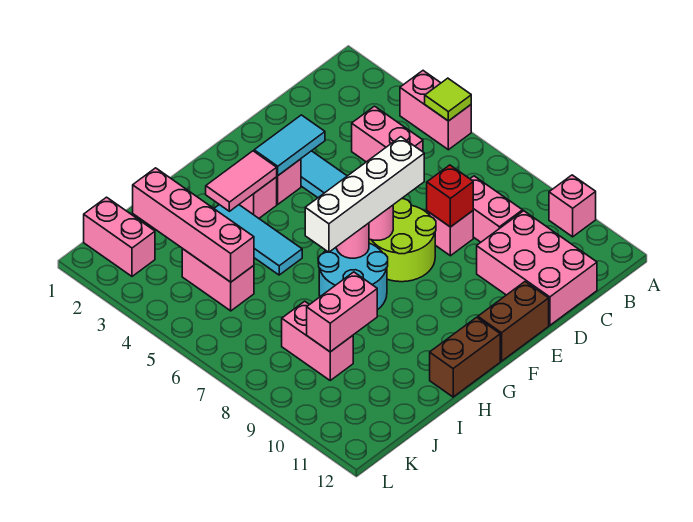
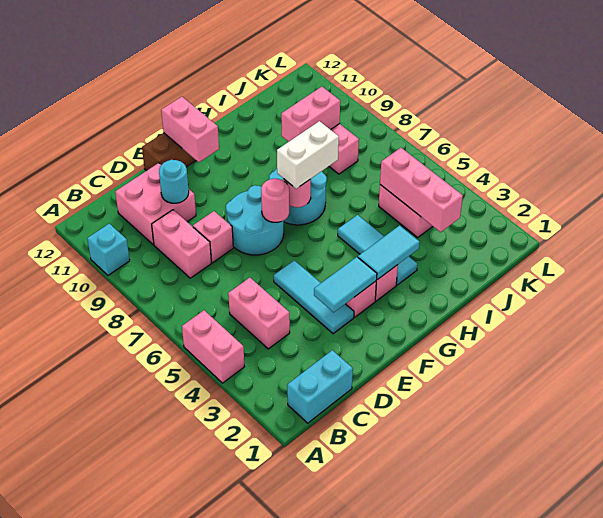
lime tile A5 level 2 -> none
pink brick A10 level 1 -> cyan brick A10 level 1
none -> cyan brick B1:C1 level 1
pink brick C10:D12 level 1 -> pink brick C10:D11 level 1
red brick D8 level 2 -> none
none -> cyan round brick D10 level 2
lime round brick E7:F8 level 1 -> cyan round brick E7:F8 level 1
white brick E7:H7 level 3 -> white brick G7:H7 level 3
pink tile G3:H3 level 2 -> cyan tile G3:H3 level 2
brown brick G12:H12 level 1 -> none
pink brick J2:J5 level 2 -> pink brick J3:J5 level 2
pink brick K1:K2 level 1 -> pink brick F11:F12 level 2

